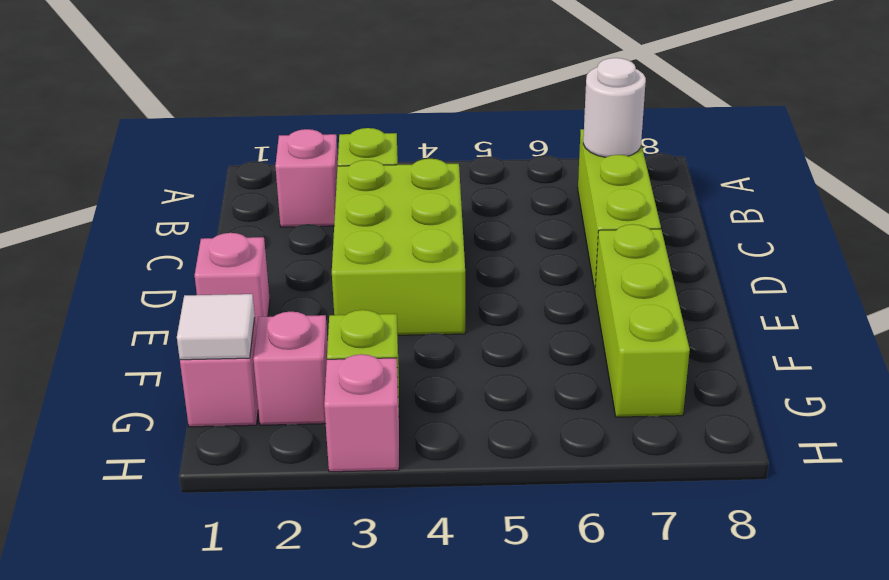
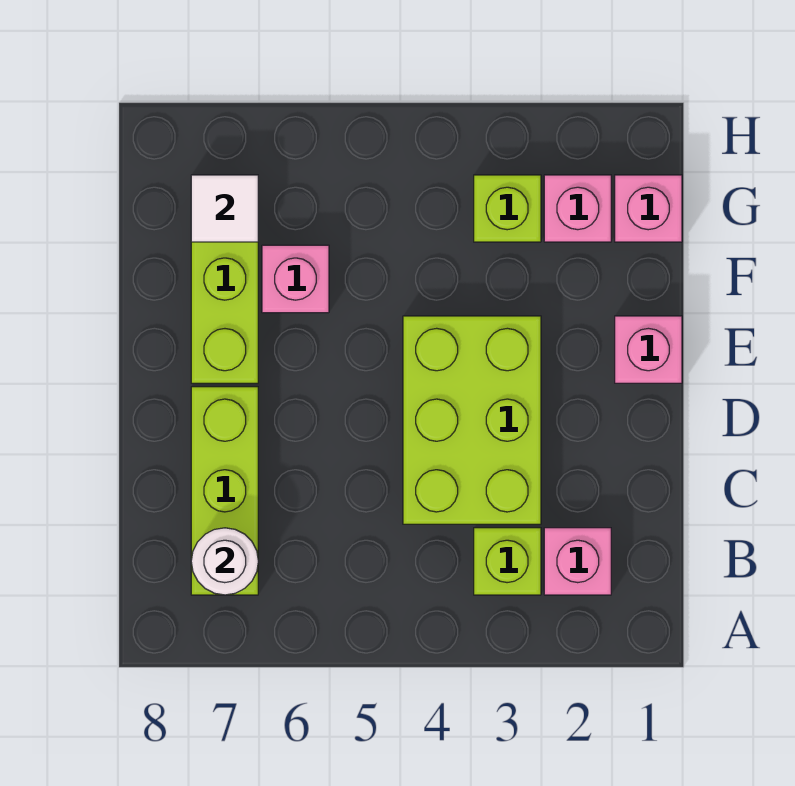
white tile G1 level 2 -> white tile G7 level 2
pink brick H3 level 1 -> pink brick F6 level 1

